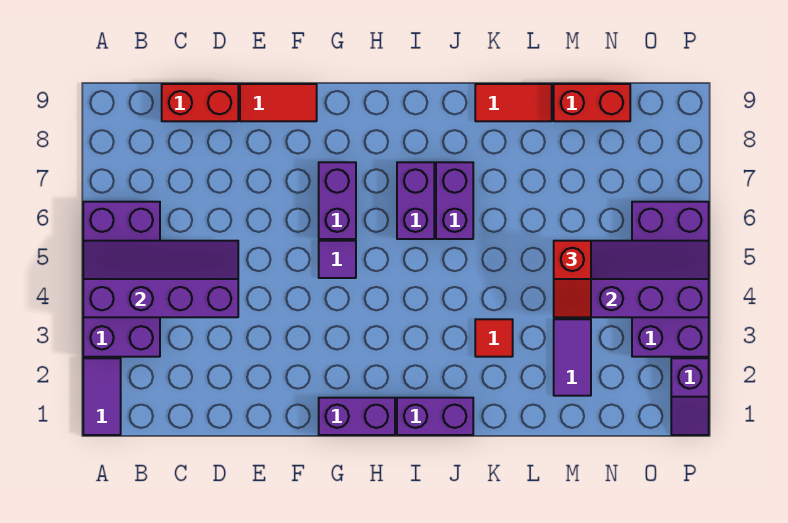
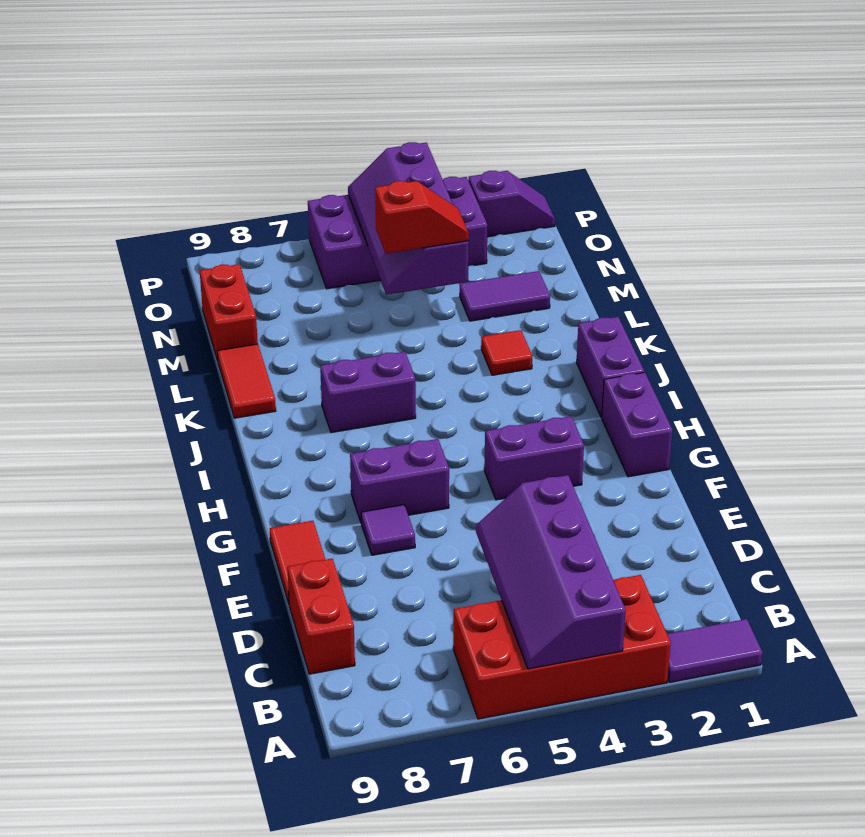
purple brick A3:B6 level 1 -> red brick A3:B6 level 1
purple tile G5 level 1 -> purple tile F7 level 1
purple brick I6:I7 level 1 -> purple brick G3:G4 level 1

